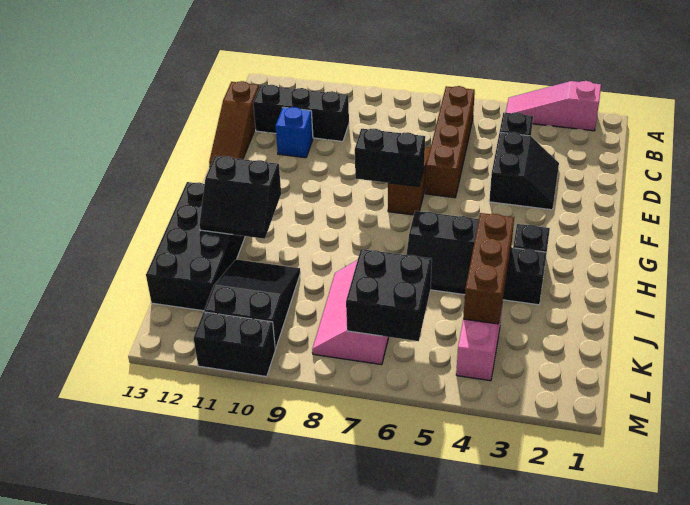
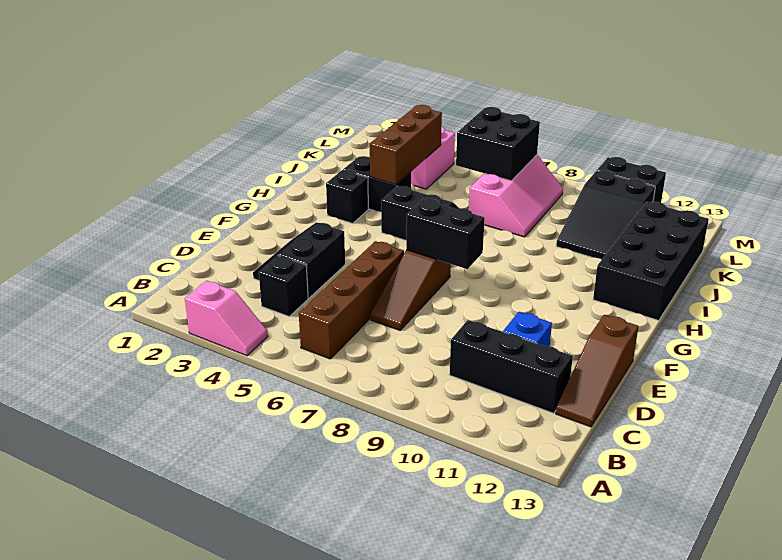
pink slope A2:A4 level 1 top 2 -> pink slope A3:A4 level 1 top 3
brown slope C13:E13 level 1 top C -> brown slope C13:E13 level 1 top E
black slope H11:I12 level 2 top H -> none

